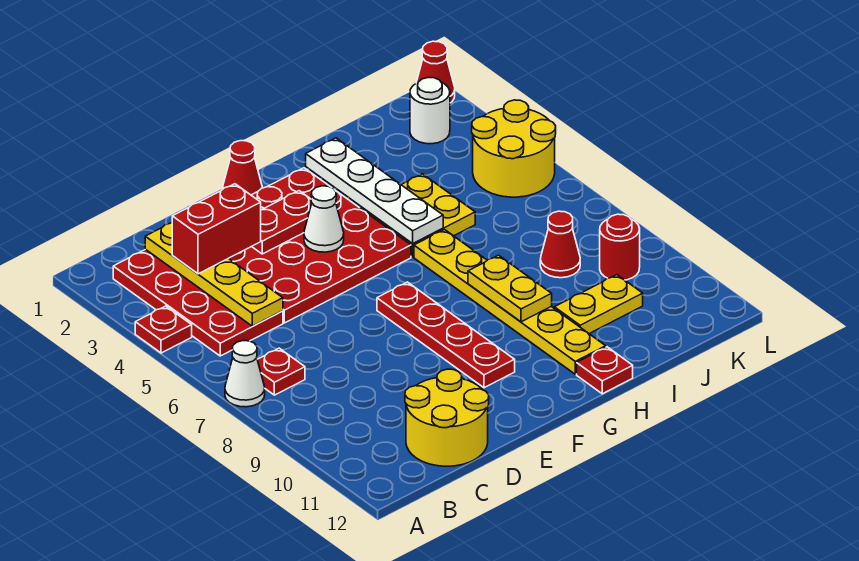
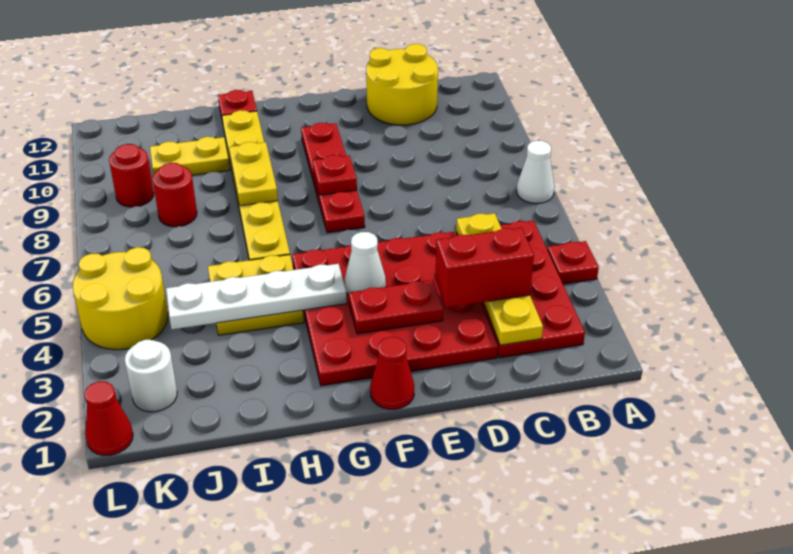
red plate B7 level 1 -> red plate F8 level 2
white plate H2:H5 level 2 -> white plate G4:J4 level 2
red cone J8 level 1 -> red round brick J8 level 1

